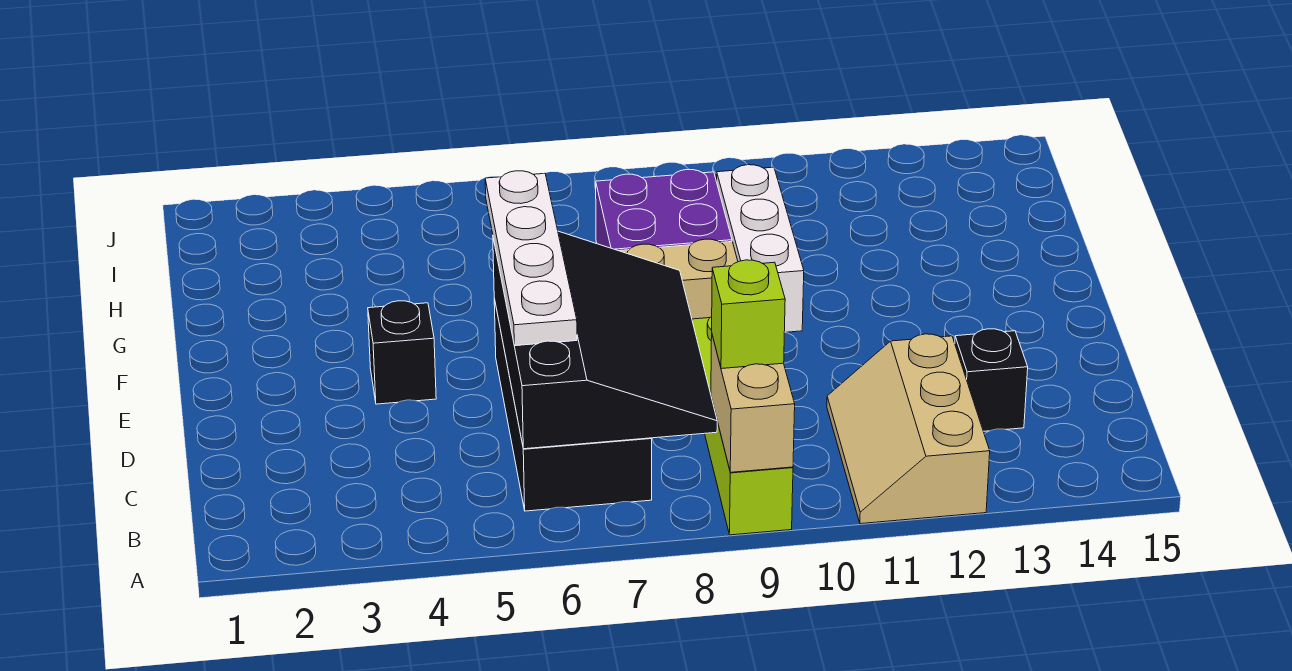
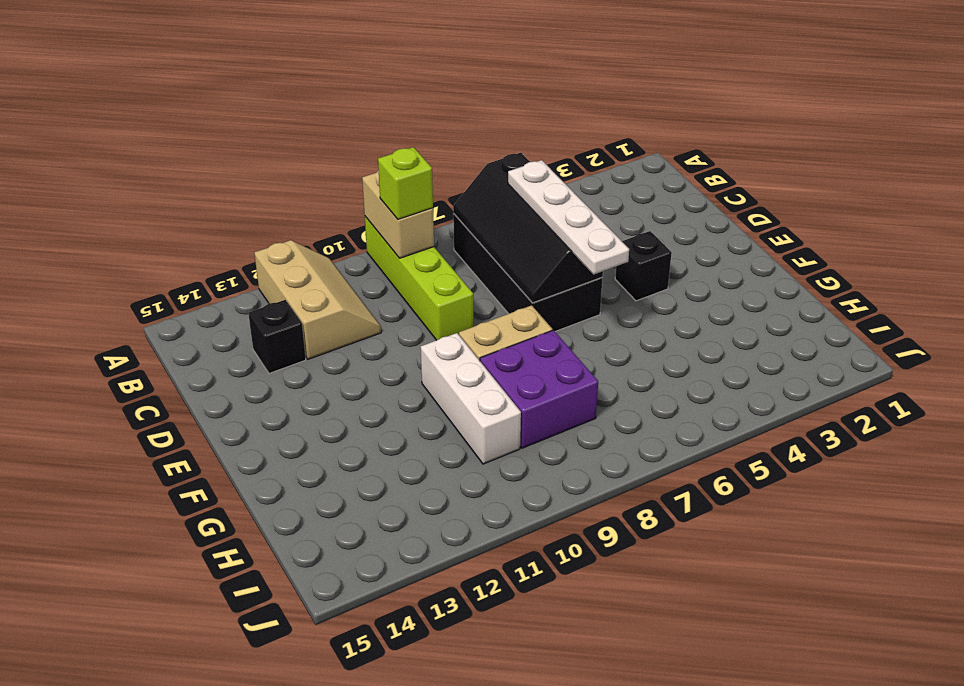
black slope B6:E8 level 2 top 6 -> black slope B6:E7 level 2 top 6

